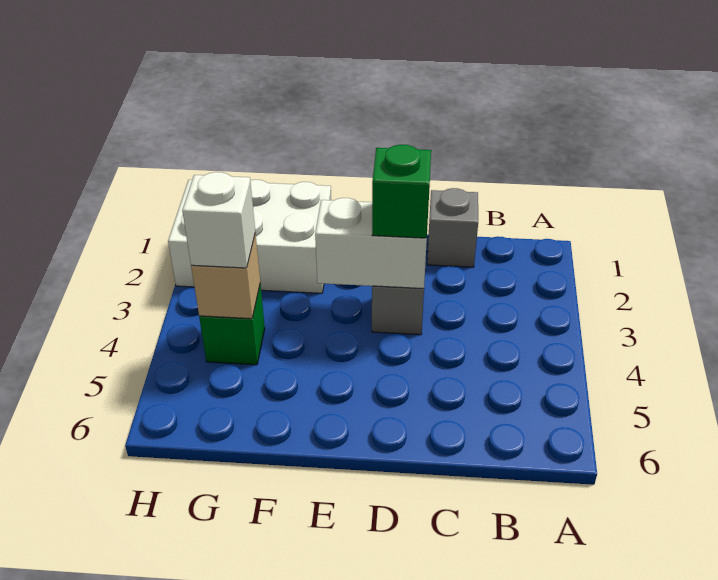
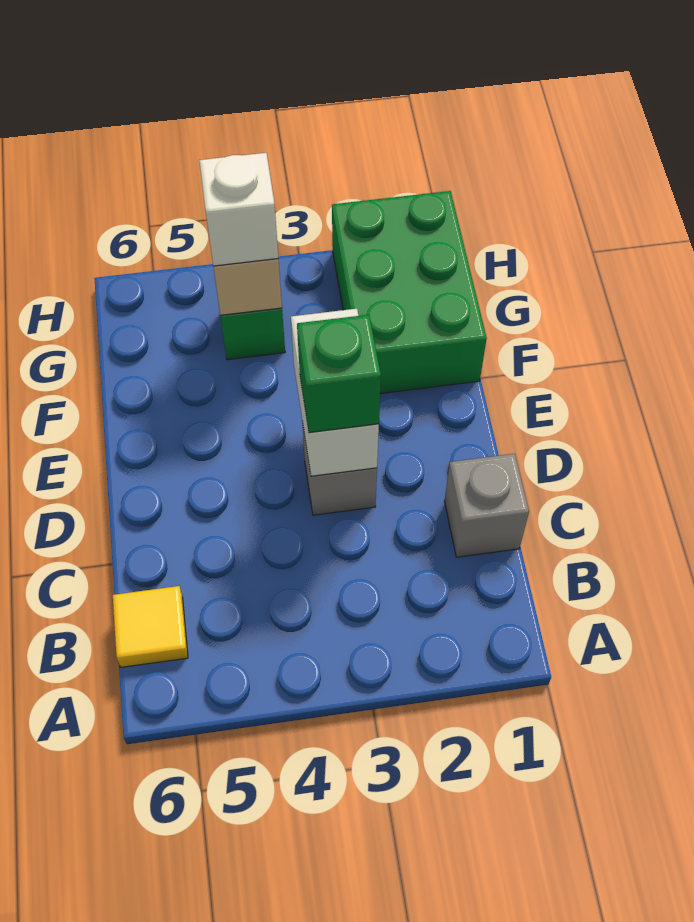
none -> yellow tile B6 level 1
white brick F1:H2 level 1 -> green brick F1:H2 level 1

